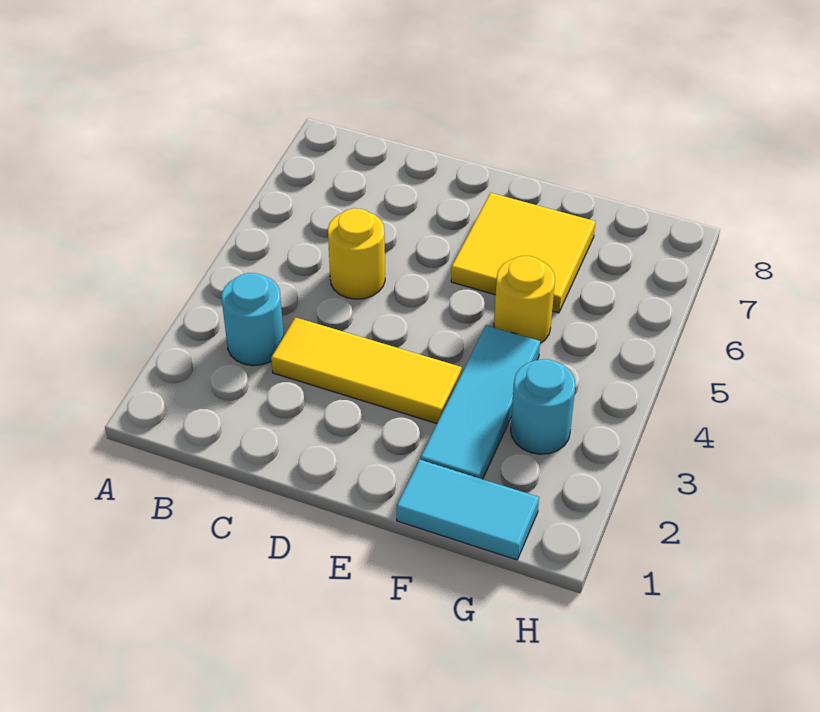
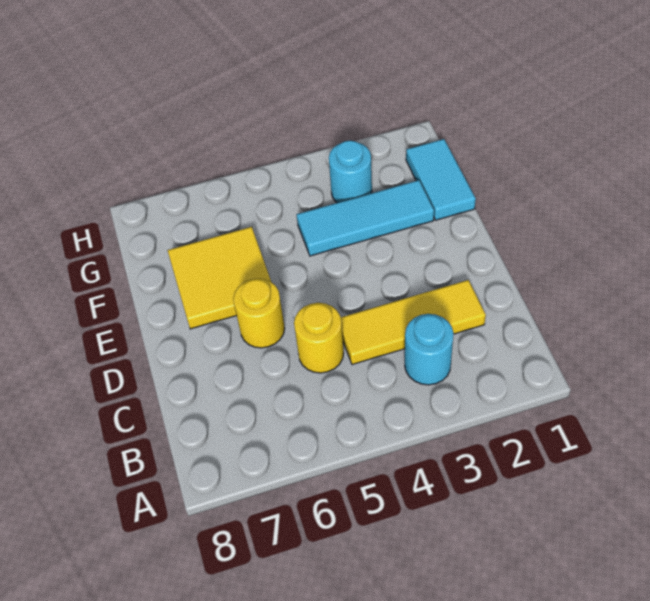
yellow tile C3:E3 level 1 -> yellow tile C2:C4 level 1
yellow round brick F5 level 1 -> yellow round brick D6 level 1

